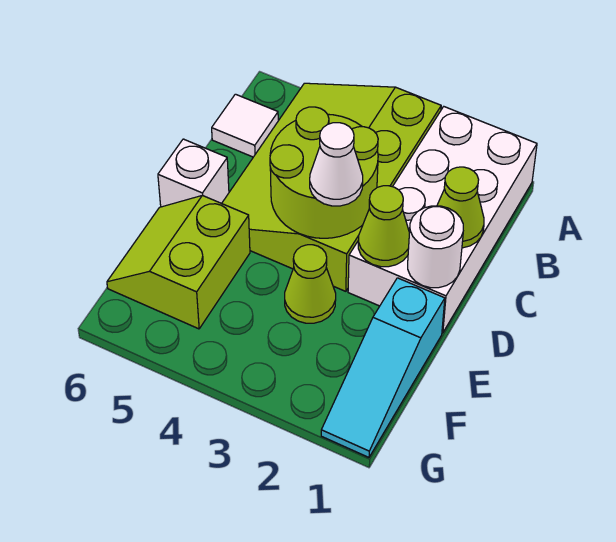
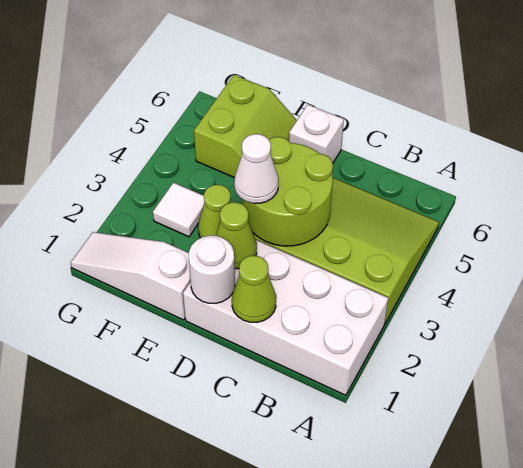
white tile B6 level 1 -> white tile F3 level 1
cyan slope E1:G1 level 1 top E -> white slope E1:G1 level 1 top E
lime slope E5:F6 level 1 top 5 -> lime slope E5:F6 level 1 top F

